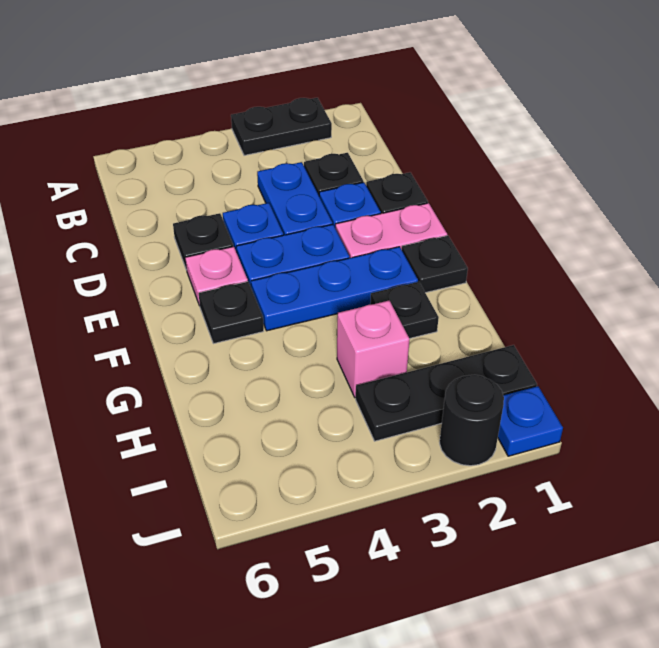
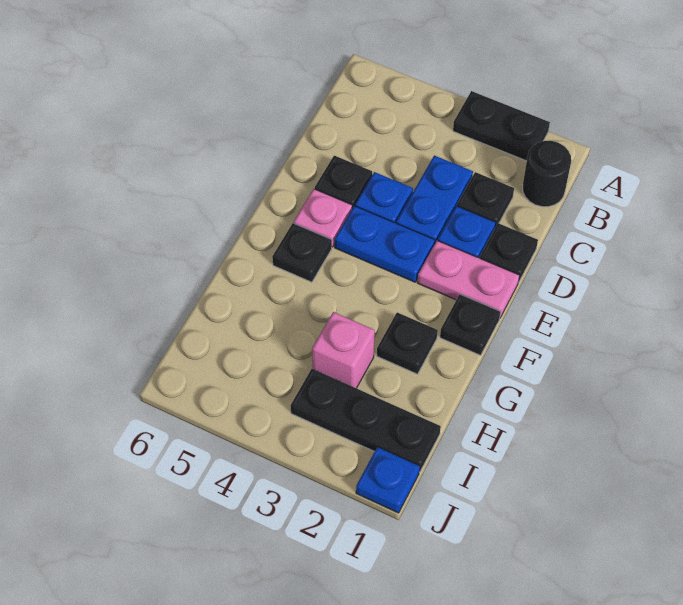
blue plate F2:F4 level 1 -> none
black round brick J2 level 1 -> black round brick B1 level 1

